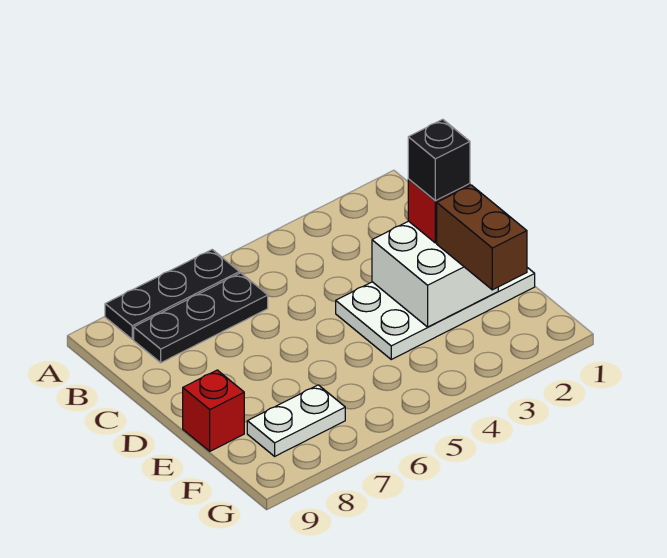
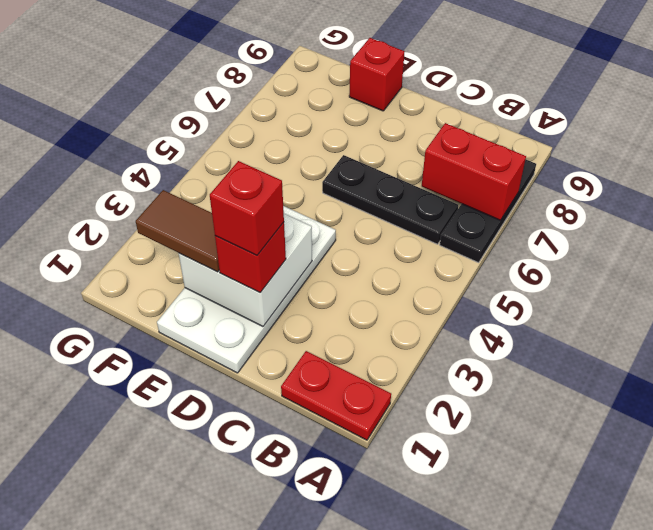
none -> red plate A1:B1 level 1
none -> red brick A7:B7 level 2
black plate B6:B8 level 1 -> black plate B6:D6 level 1
black brick D2 level 4 -> red brick D2 level 4
brown brick E2:F2 level 3 -> brown tile E2:F2 level 3
white plate F7:F8 level 1 -> none

